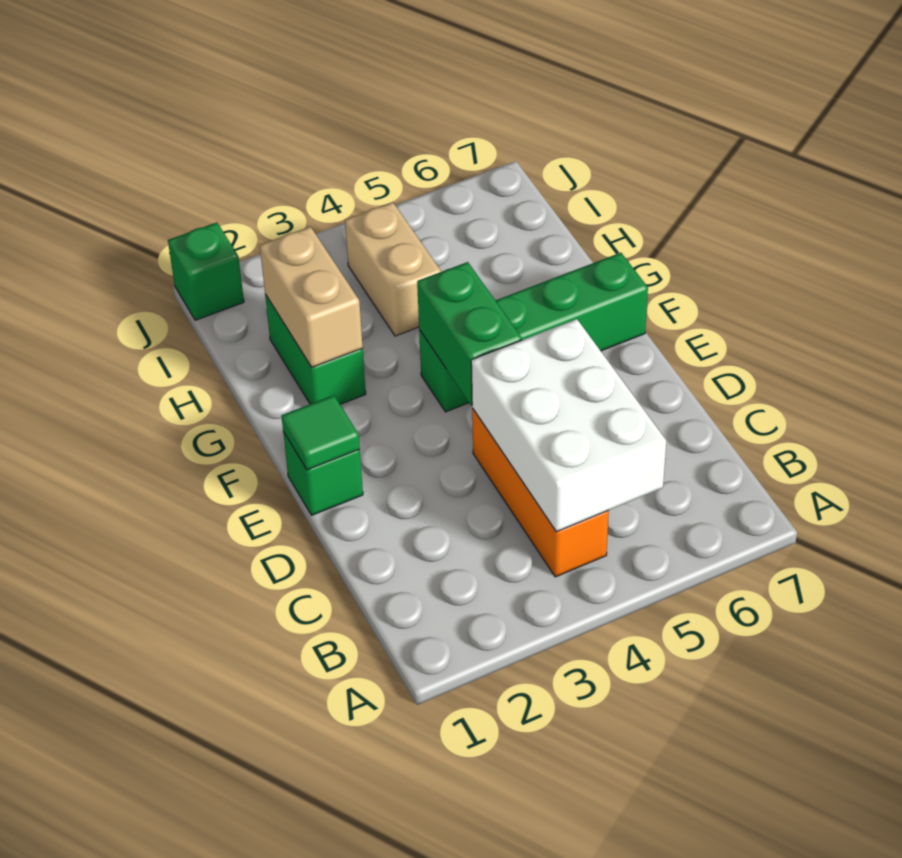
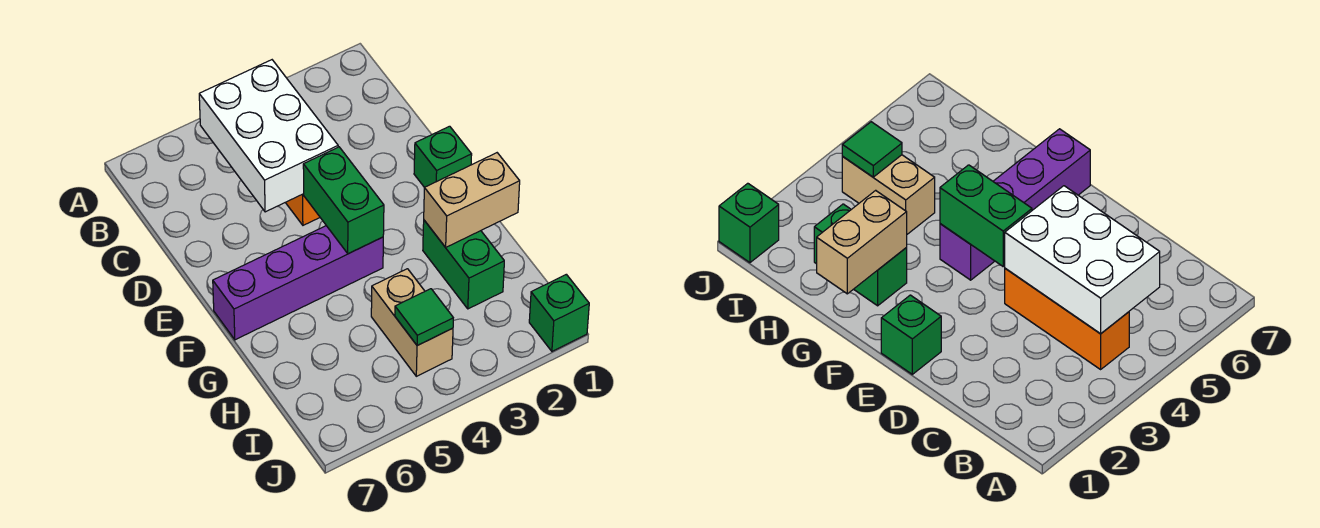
green tile E1 level 2 -> green tile I4 level 2
green brick F4:F7 level 1 -> purple brick F4:F7 level 1
tan brick G2:H2 level 2 -> tan brick G1:G2 level 2

